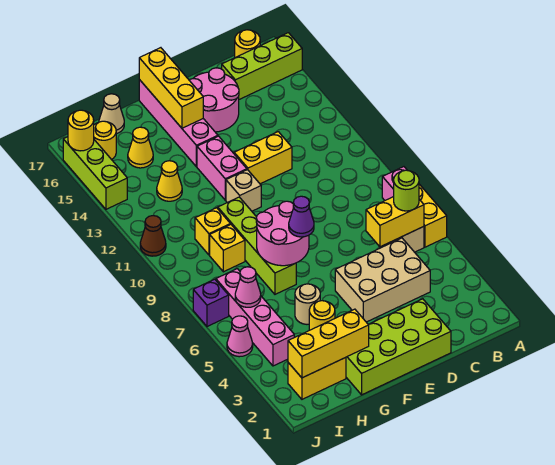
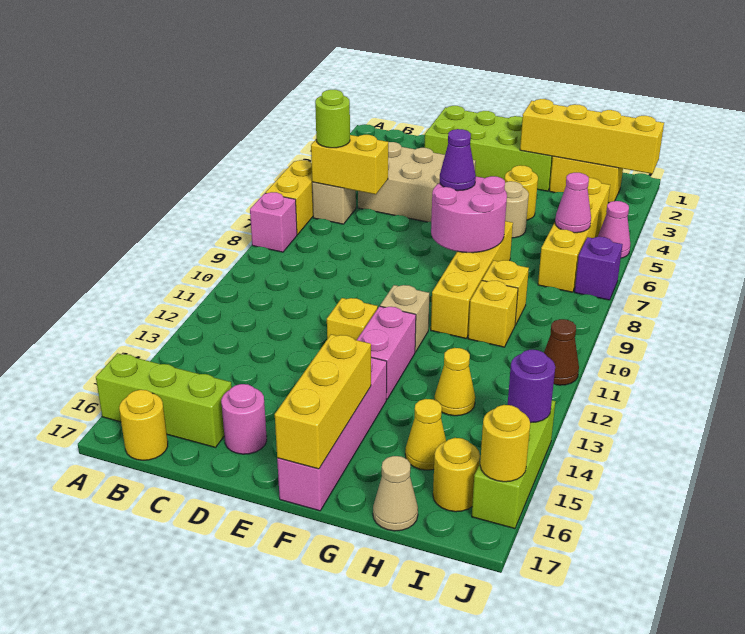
yellow brick D12:E12 level 1 -> yellow brick E12 level 1
pink round brick D15:E16 level 1 -> pink round brick D16 level 1
yellow brick G2:I2 level 2 -> yellow brick G2:J2 level 2
lime brick G7:G10 level 1 -> yellow brick G7:G10 level 1
pink brick I4:I7 level 1 -> yellow brick I4:I7 level 1
none -> purple round brick J14 level 2

